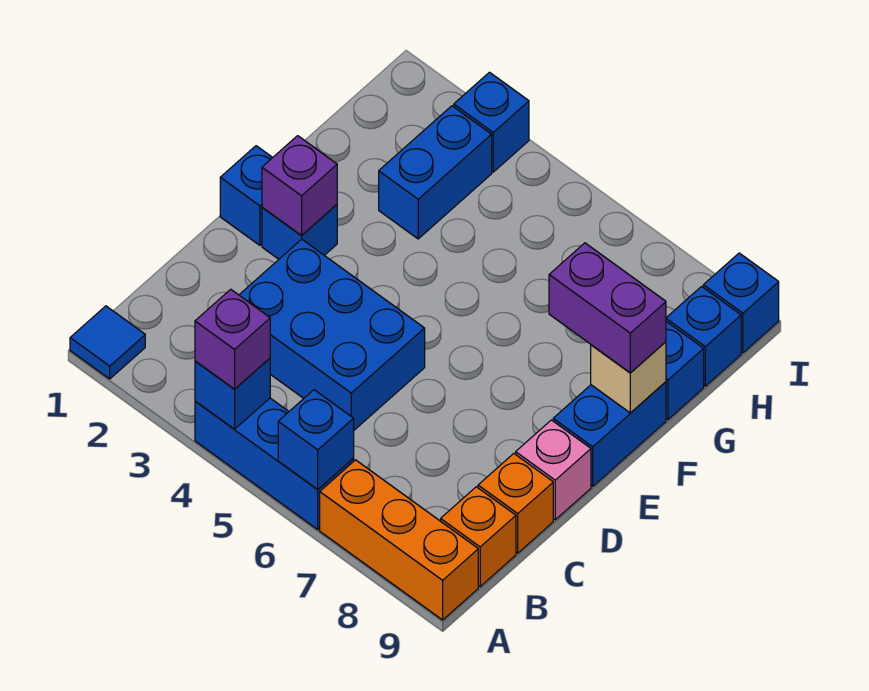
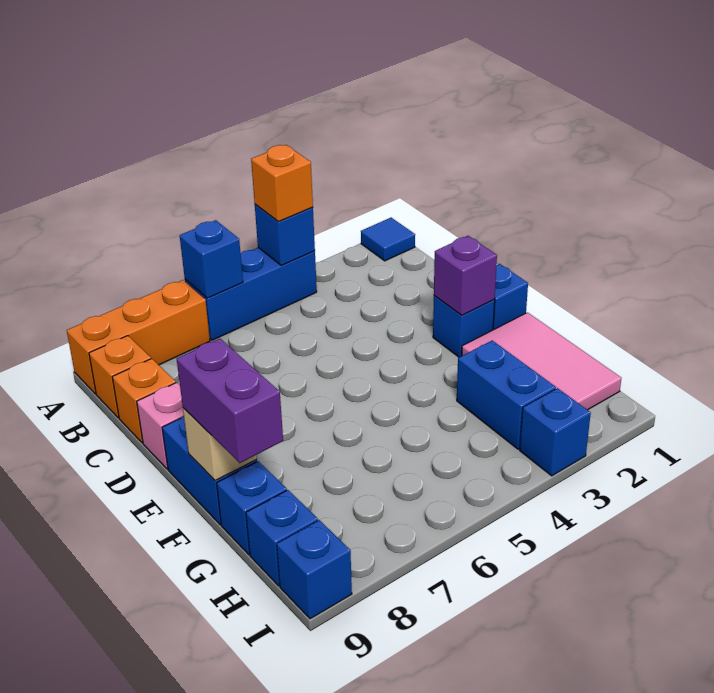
purple brick A4 level 3 -> orange brick A4 level 3
blue brick C3:D5 level 1 -> none
none -> pink tile F1:H2 level 1
purple brick F8:F9 level 3 -> purple brick F9:G9 level 3

